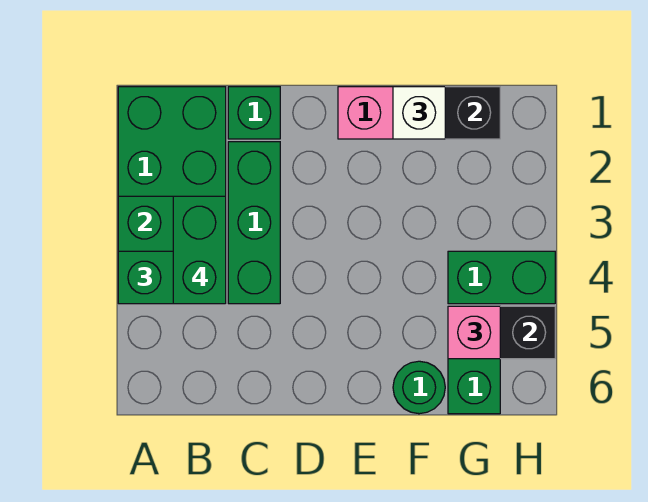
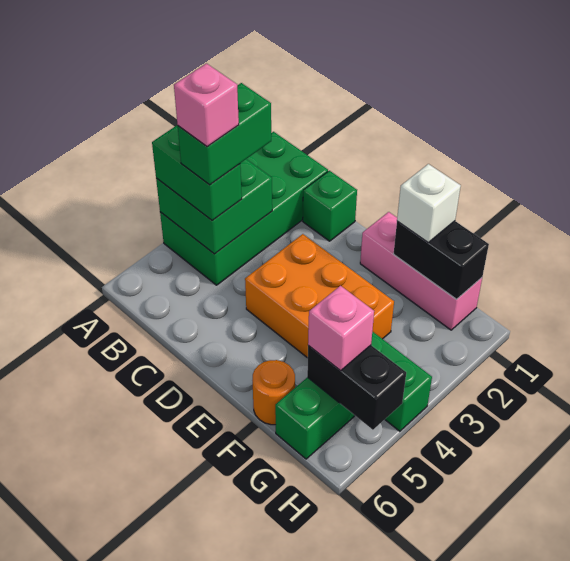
none -> pink brick B4 level 5
green brick C2:C4 level 1 -> none
none -> orange brick D3:F4 level 1
green round brick F6 level 1 -> orange round brick F6 level 1

